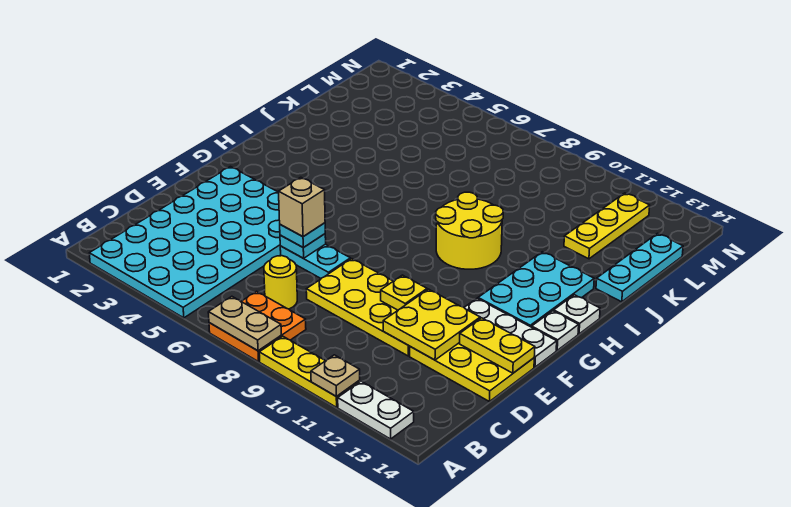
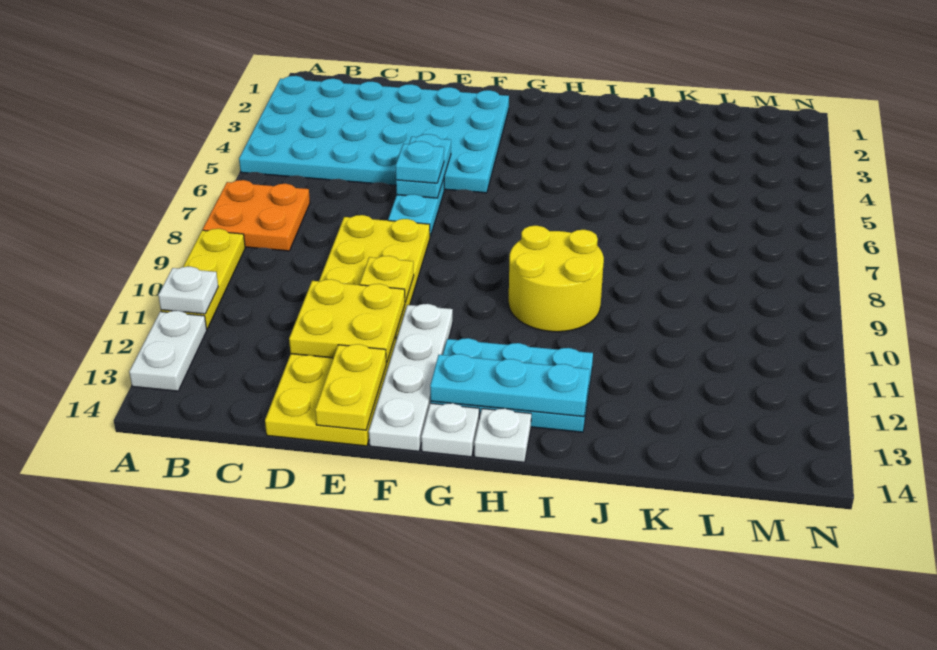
tan plate A7:A8 level 2 -> none
tan plate A11 level 2 -> white plate A11 level 2
yellow round brick C7 level 1 -> none
cyan plate E6 level 2 -> cyan plate E5:E6 level 2
tan brick E6 level 4 -> none
white plate F12:F14 level 1 -> white plate F11:F14 level 1
cyan plate J14:L14 level 1 -> cyan plate G13:I13 level 2
yellow plate K12:M12 level 1 -> none

